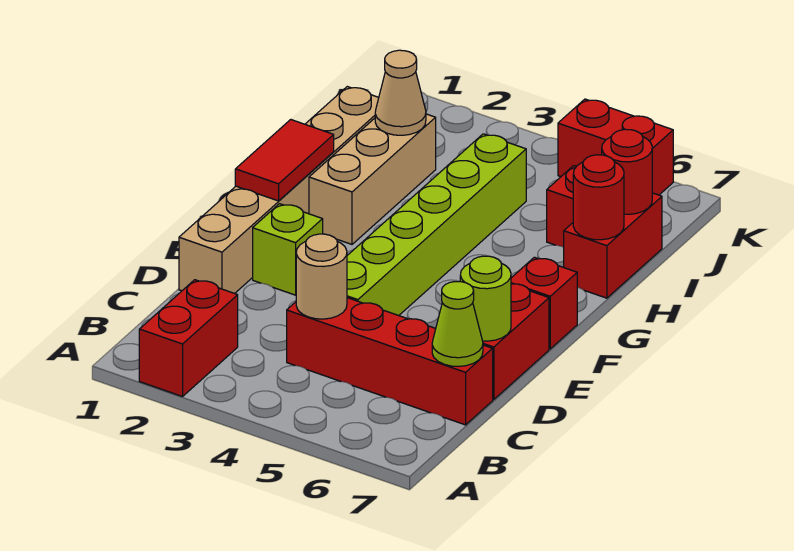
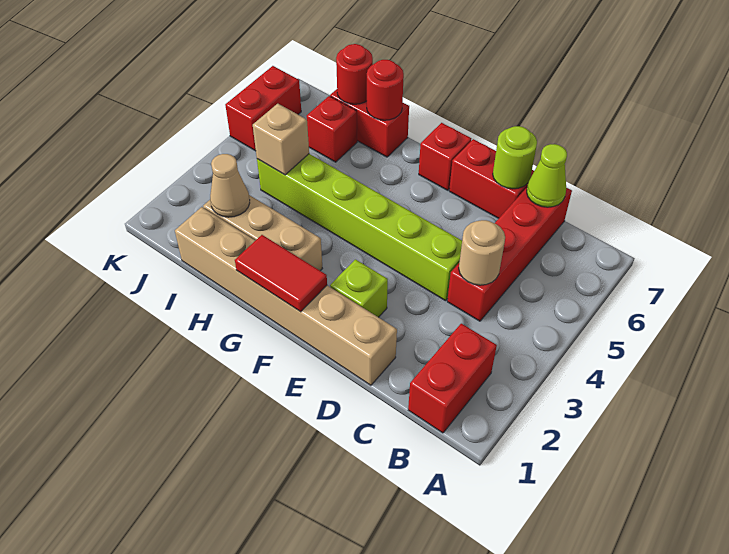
red brick A2:B2 level 1 -> red brick B1:B2 level 1
none -> tan brick I4 level 2

